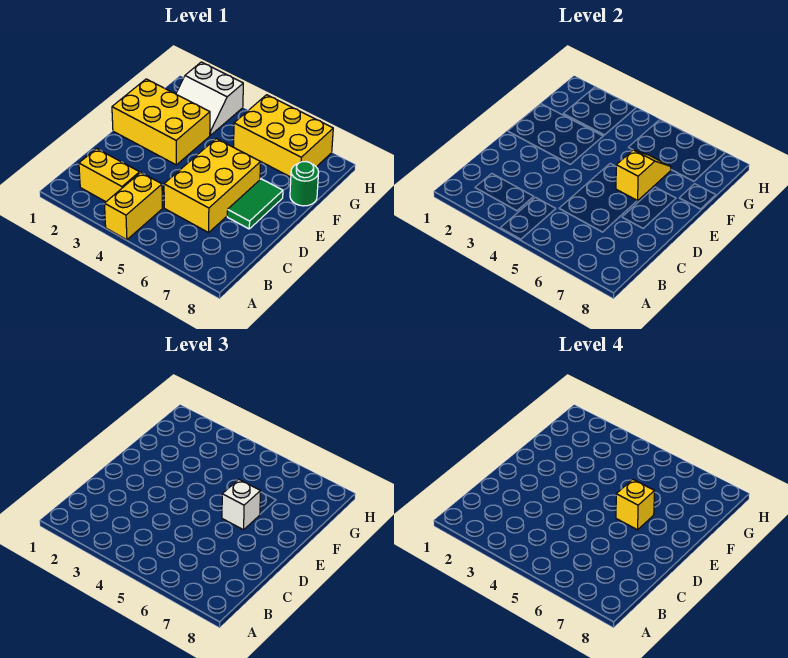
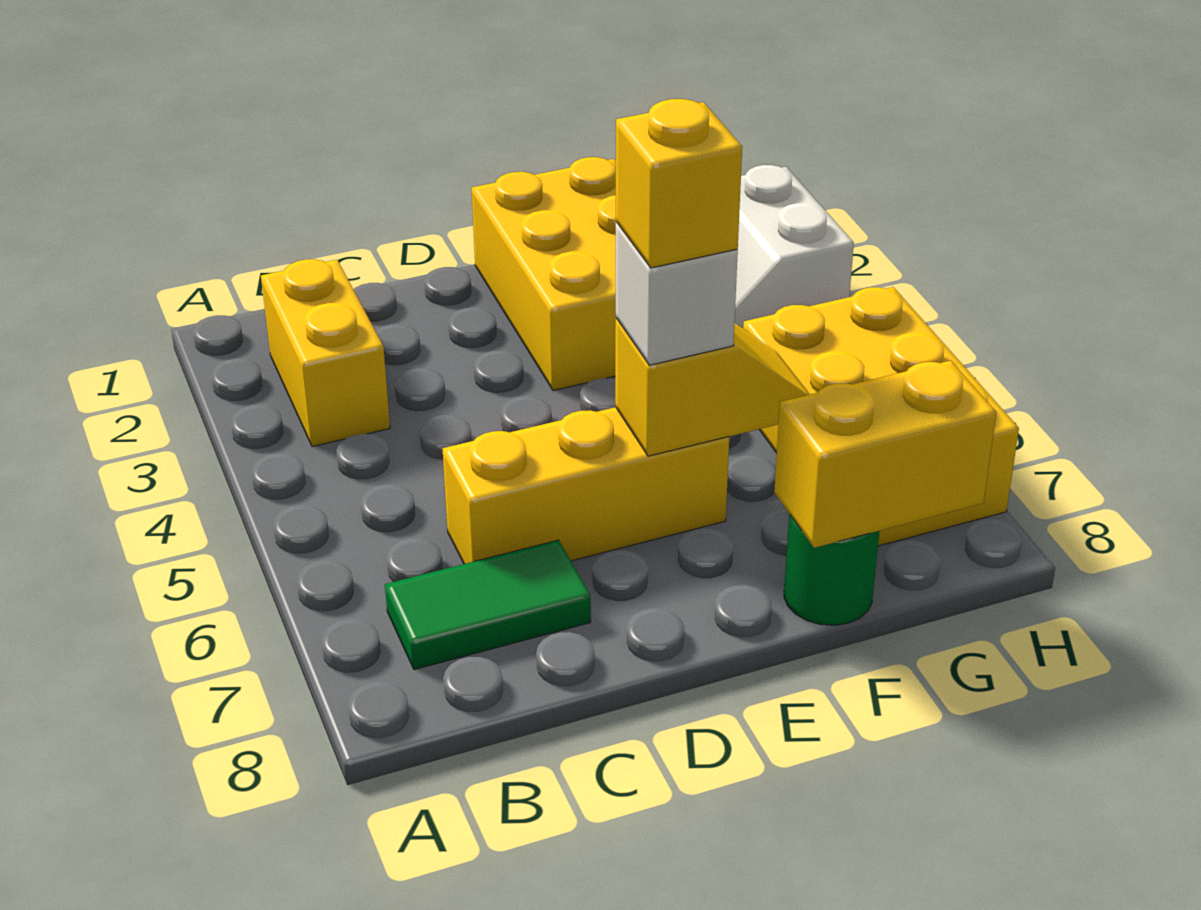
yellow brick A4:B4 level 1 -> yellow brick F8:G8 level 2
yellow brick C5:E6 level 1 -> yellow brick C6:E6 level 1
green tile D7:E7 level 1 -> green tile B7:C7 level 1

